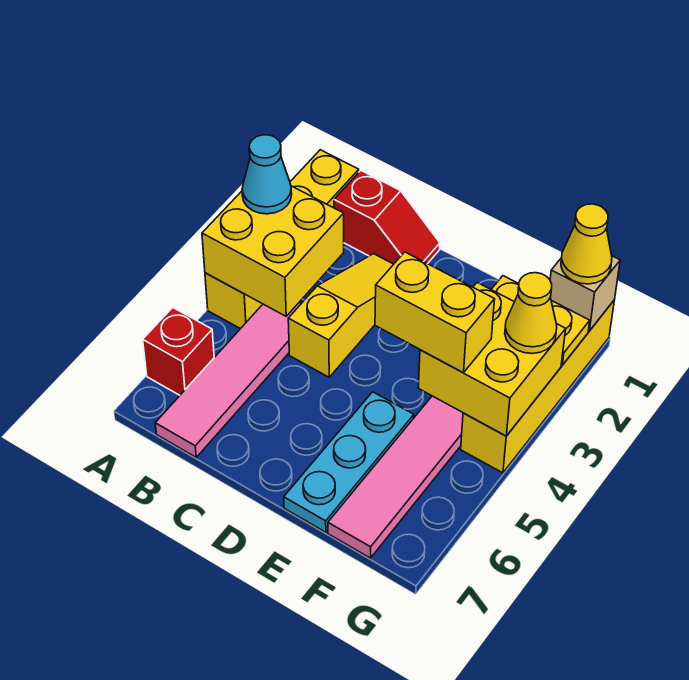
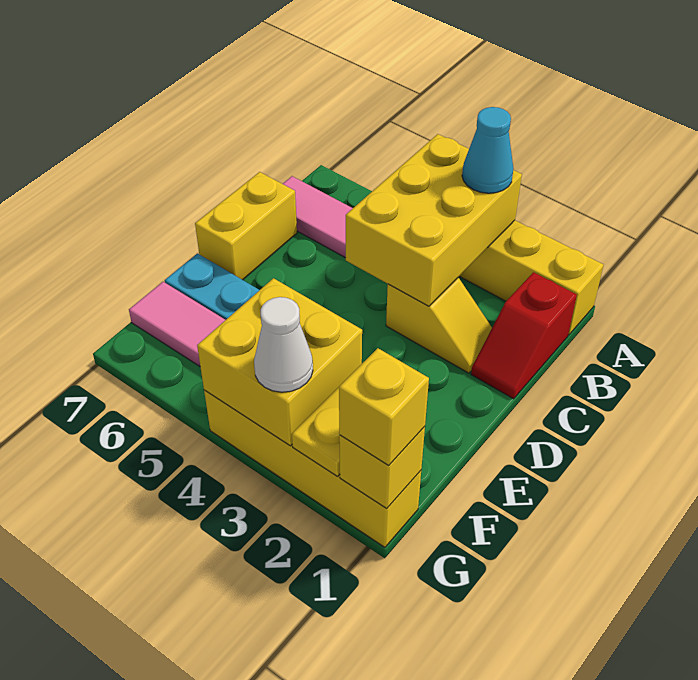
yellow brick A3:B4 level 2 -> yellow brick A3:C4 level 2
red brick A6 level 1 -> none
yellow slope C2:C4 level 1 top 4 -> yellow slope C2:C3 level 1 top 3
yellow brick E4:F4 level 3 -> yellow brick C7:D7 level 1
tan brick G1 level 2 -> yellow brick G1 level 2
yellow cone G1 level 3 -> yellow brick G1 level 3
yellow cone G3 level 3 -> white cone G3 level 3

